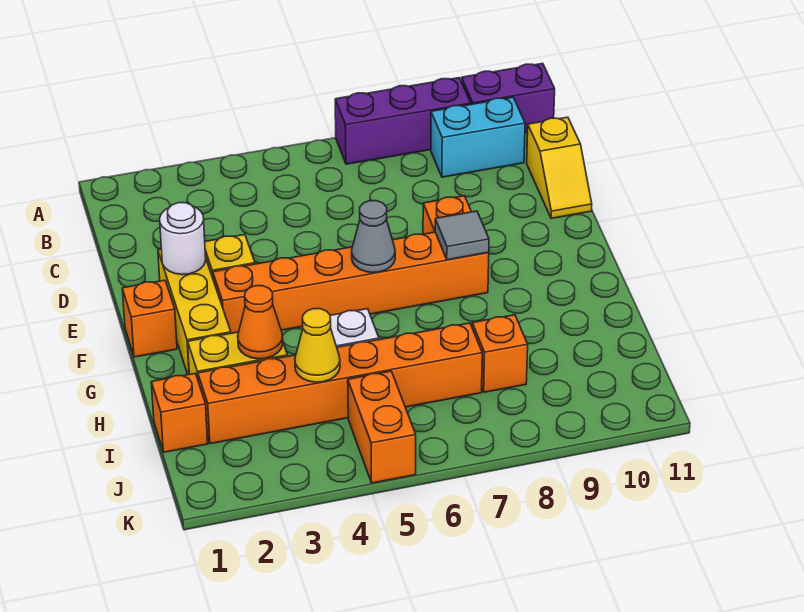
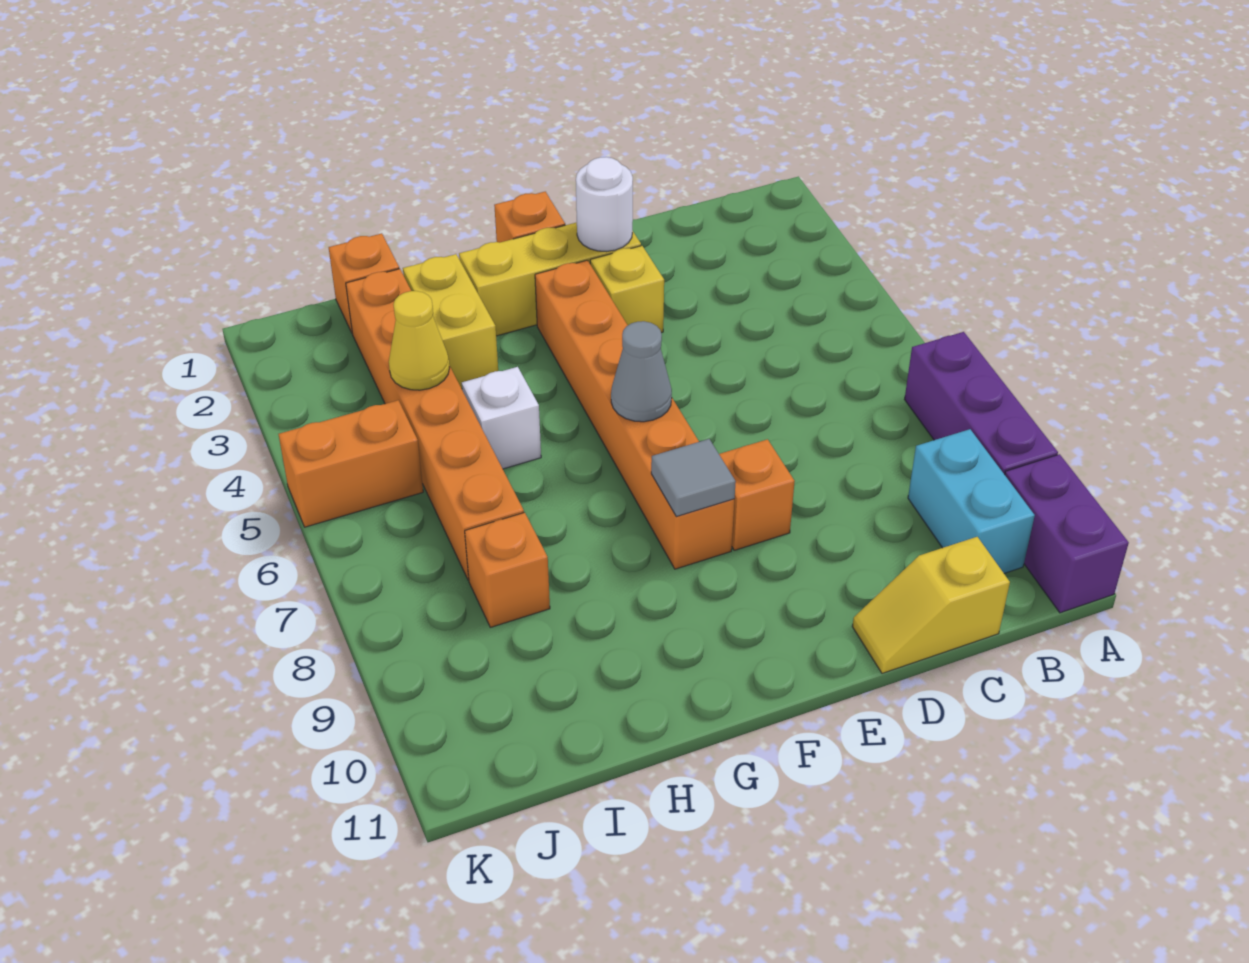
orange cone H3 level 2 -> none

